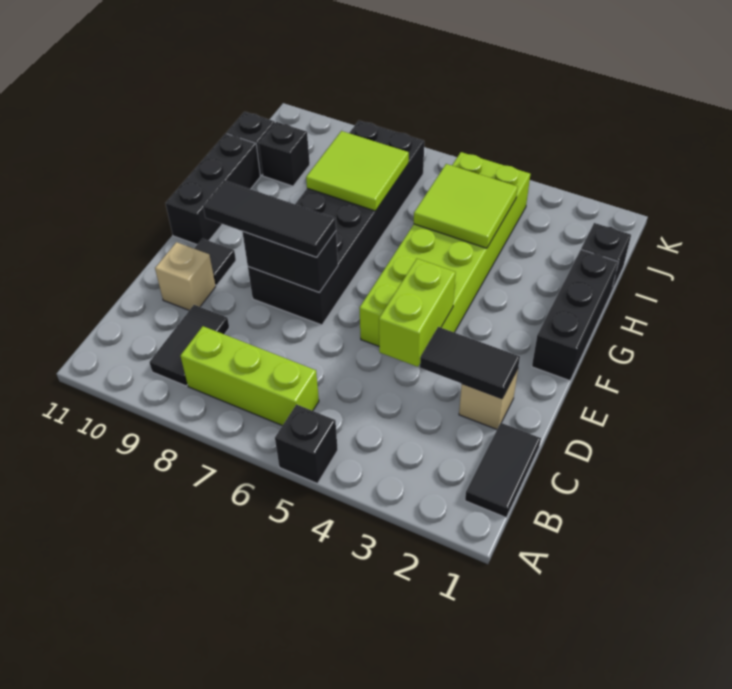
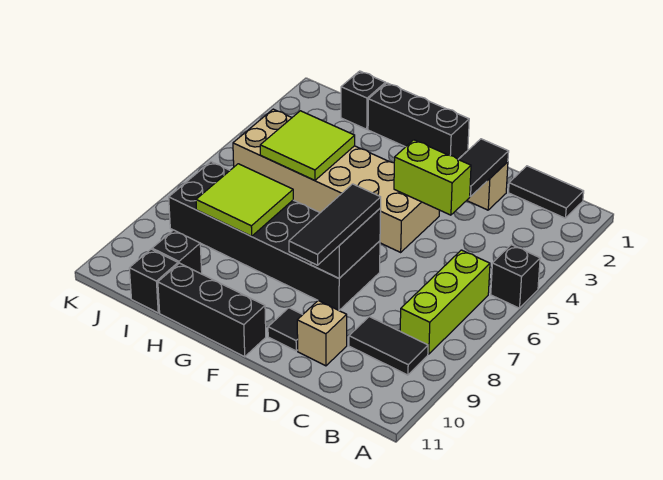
lime brick E4:J5 level 1 -> tan brick E4:J5 level 1

